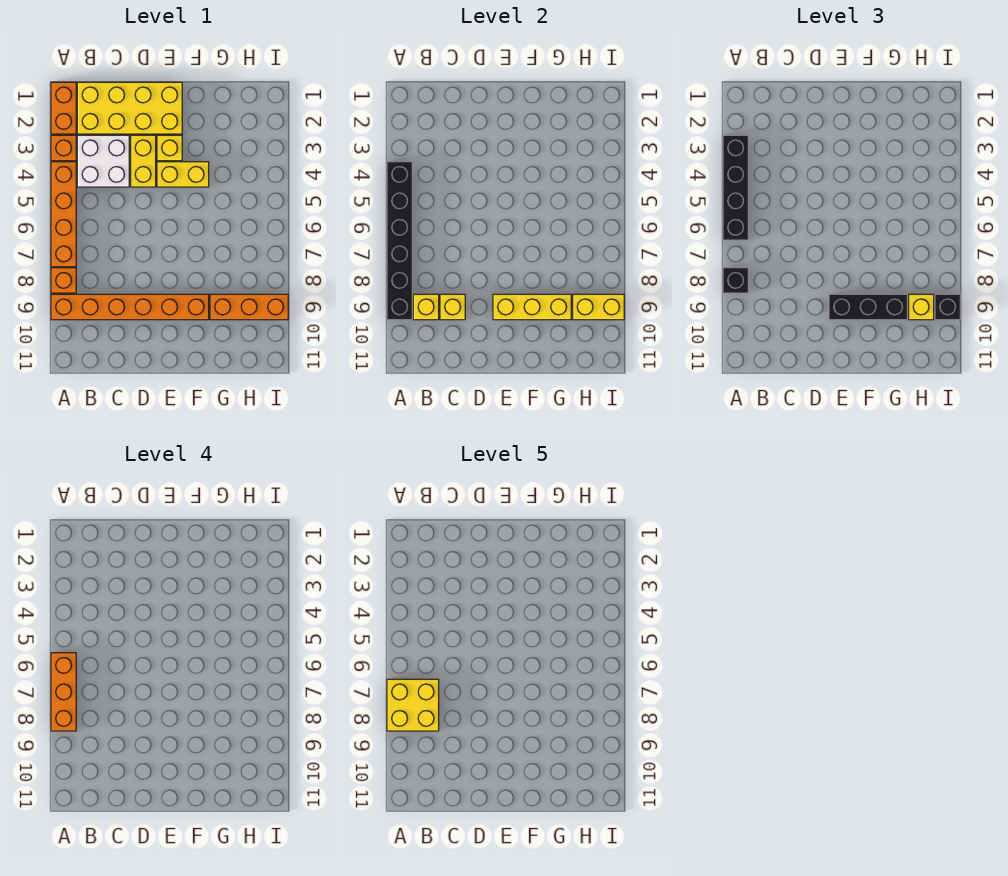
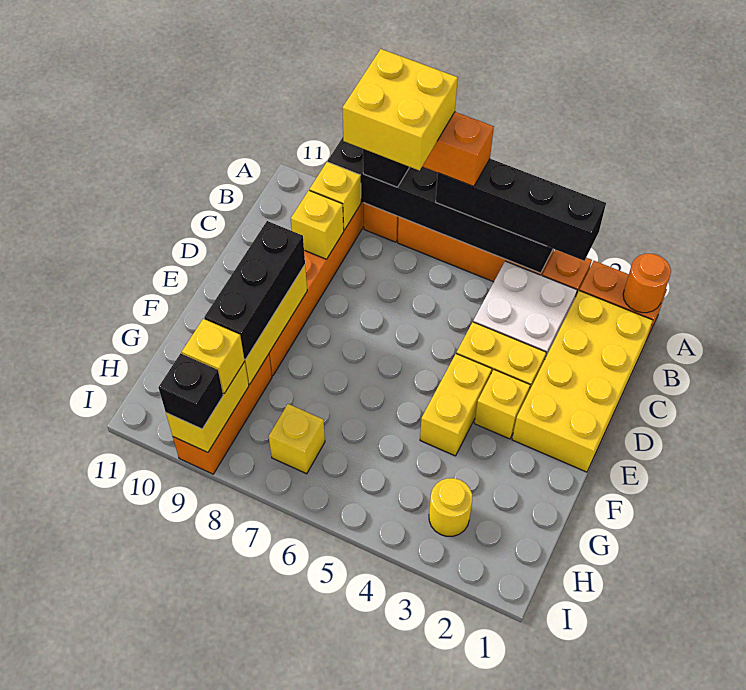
none -> orange round brick A1 level 2
none -> yellow round brick H3 level 1
none -> yellow brick H7 level 1

